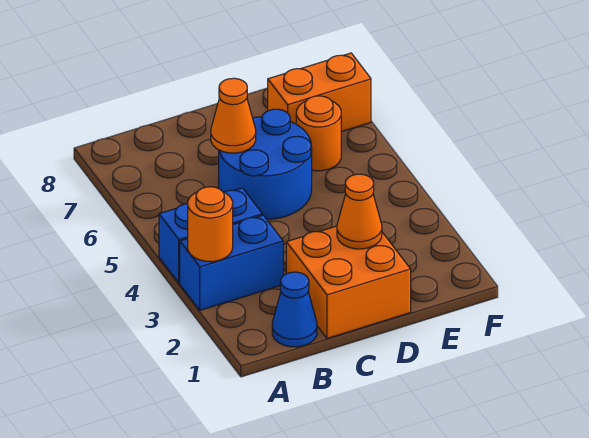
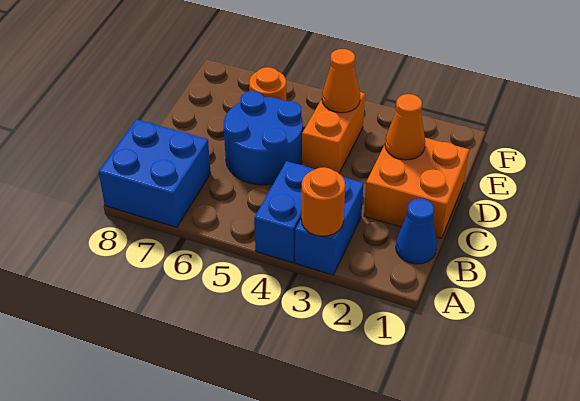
none -> blue brick A7:B8 level 1
orange cone C6 level 2 -> orange cone E4 level 2
orange brick E7:F7 level 1 -> orange brick D4:E4 level 1

